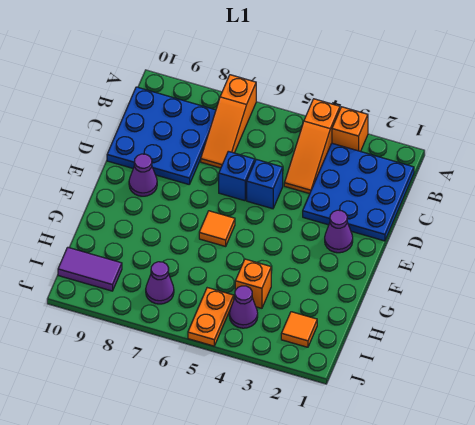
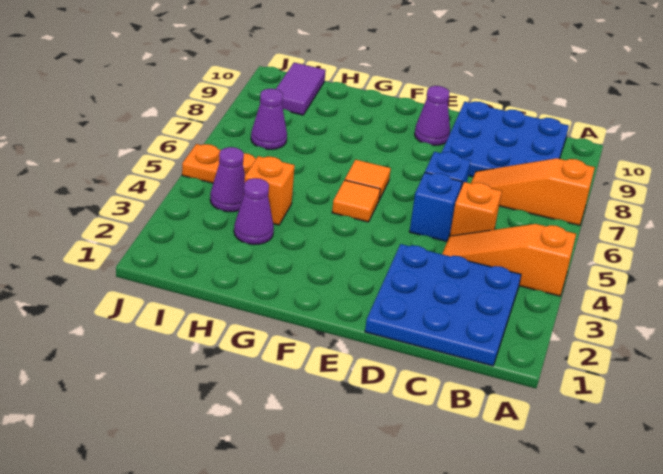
orange brick A3 level 1 -> orange brick C5 level 1
purple cone E2 level 1 -> purple cone H3 level 1
orange tile I2 level 1 -> orange tile F5 level 1

